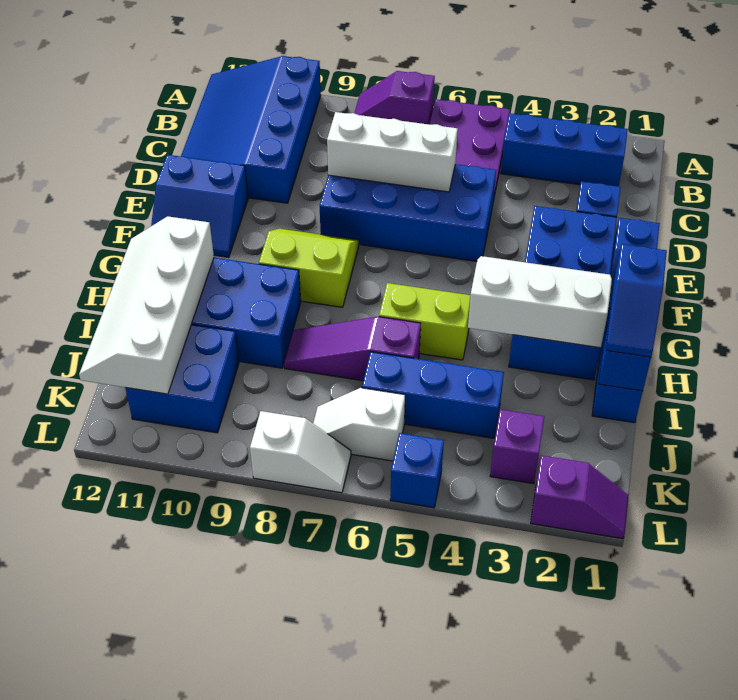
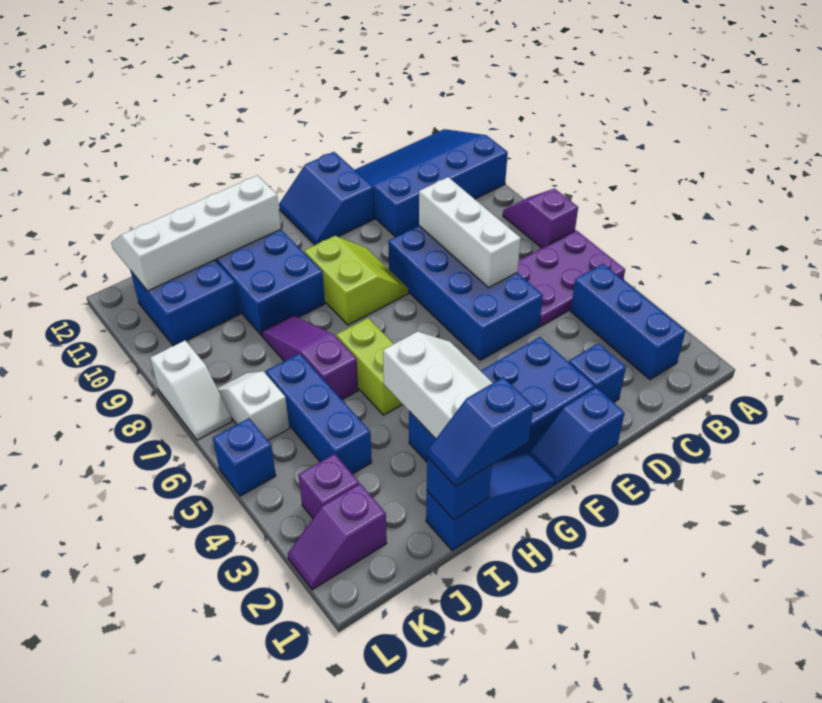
purple slope L1:L2 level 1 top 2 -> purple slope K2:L2 level 1 top K

